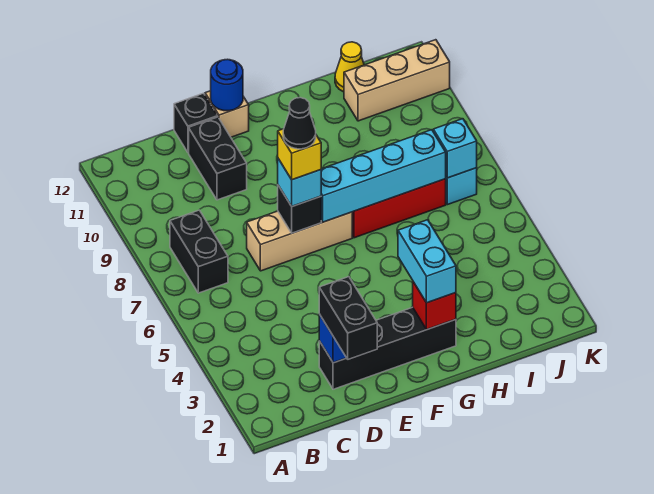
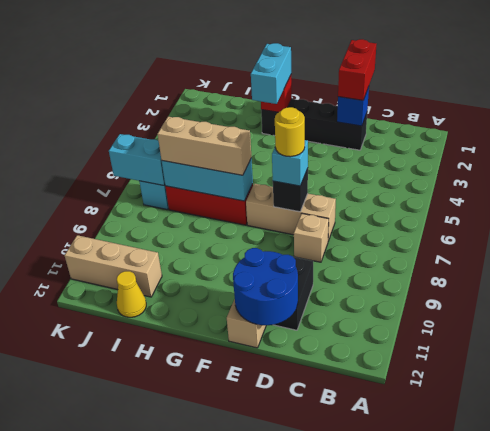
black brick B7:B8 level 1 -> none
black brick D1:D2 level 3 -> red brick D1:D2 level 3
none -> tan brick D8 level 1
black brick D12 level 1 -> none
yellow brick E7 level 4 -> yellow round brick E7 level 4
black cone E7 level 5 -> none
blue round brick E12 level 2 -> blue round brick D11:E12 level 2
cyan brick F7:I7 level 2 -> cyan brick G7:I7 level 2
none -> tan brick G7:I7 level 3
cyan brick J7 level 2 -> cyan brick J7:K7 level 2

